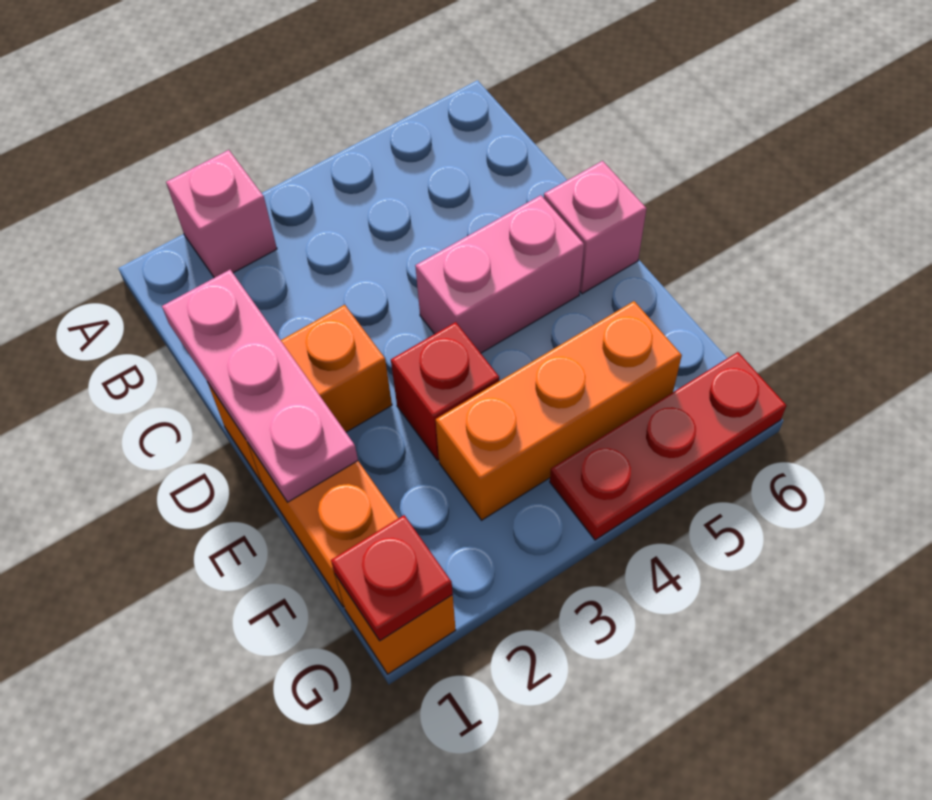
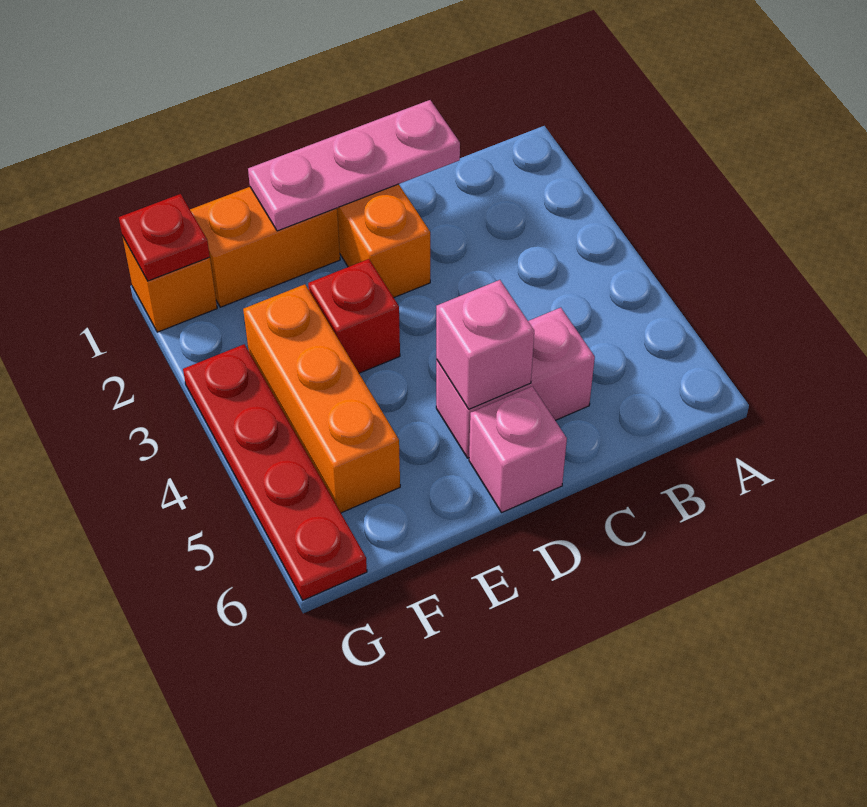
pink brick A2 level 1 -> pink brick D5 level 2
pink brick D4:D5 level 1 -> pink brick C5:D5 level 1
red plate G4:G6 level 1 -> red plate G3:G6 level 1

